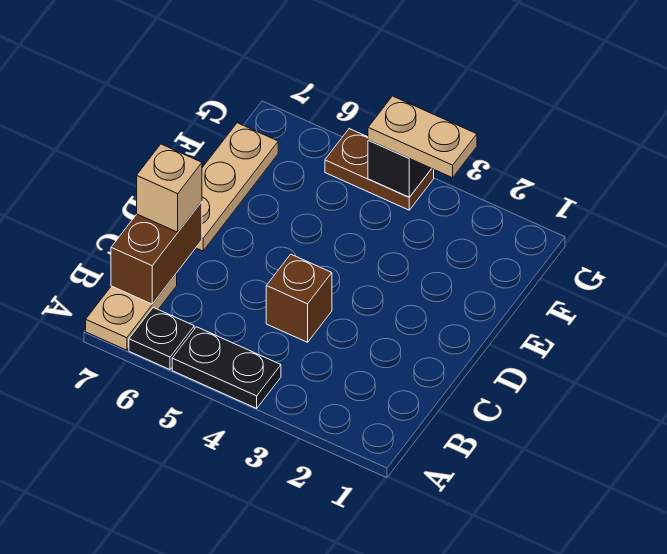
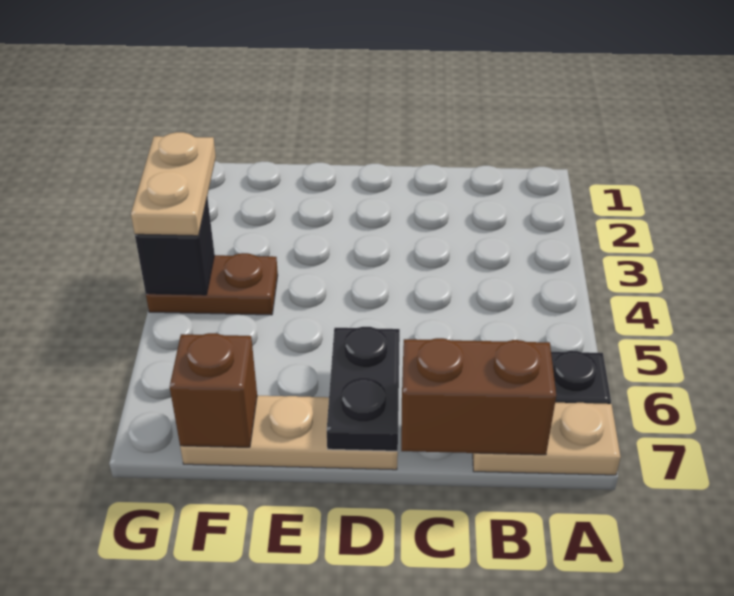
black plate A4:A5 level 1 -> black plate D6:D7 level 2
brown brick C4 level 1 -> brown brick F7 level 2
tan brick C7 level 3 -> none
brown plate G4:G5 level 1 -> brown plate F4:G4 level 1

